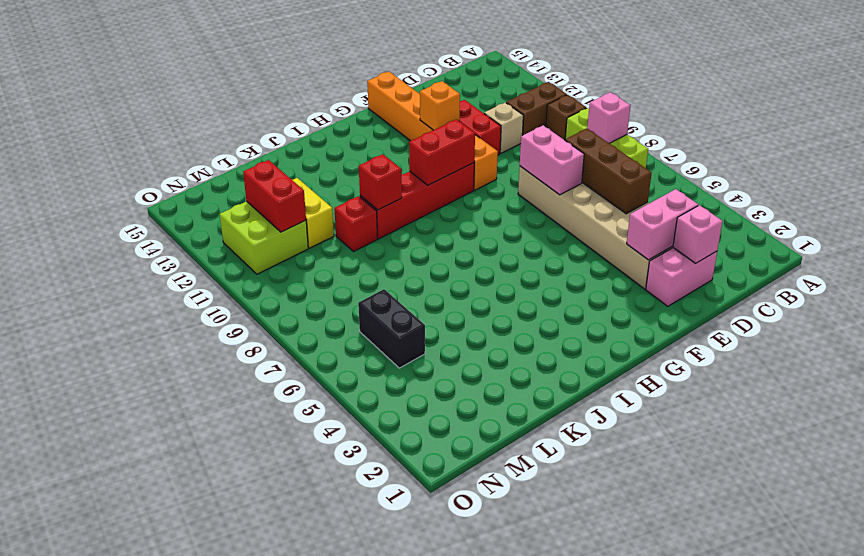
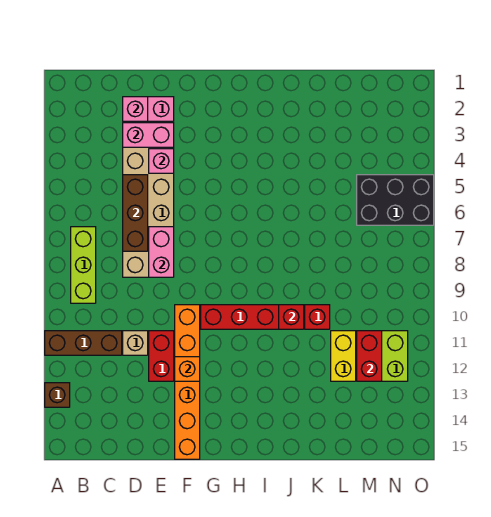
pink brick B8 level 2 -> pink brick E4 level 2
brown brick B10 level 1 -> brown brick A13 level 1
brown brick B11:C11 level 1 -> brown brick A11:C11 level 1
red brick G10:H10 level 2 -> none
black brick M5:M6 level 1 -> black brick M5:O6 level 1

